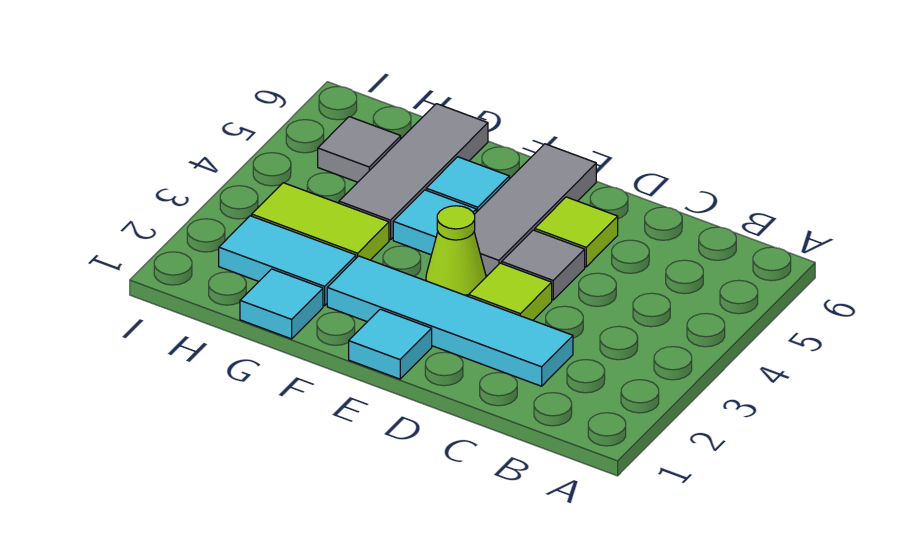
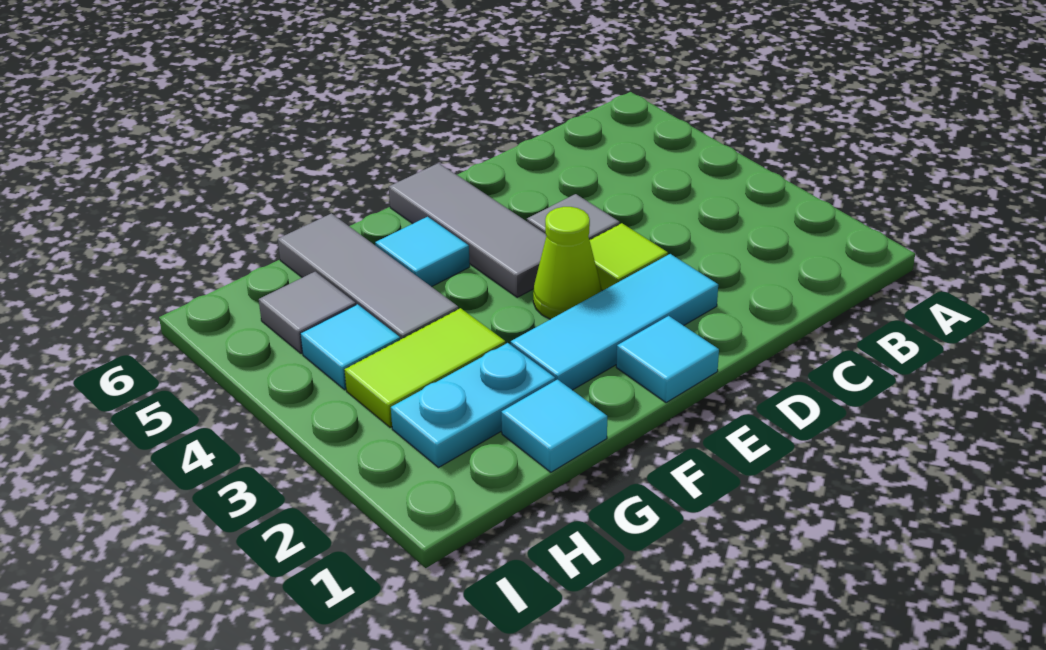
cyan tile C2:F2 level 1 -> cyan tile D2:F2 level 1
lime tile D5 level 1 -> none
cyan tile F4 level 1 -> cyan tile H4 level 1
cyan tile G2:H2 level 1 -> cyan plate G2:H2 level 1

